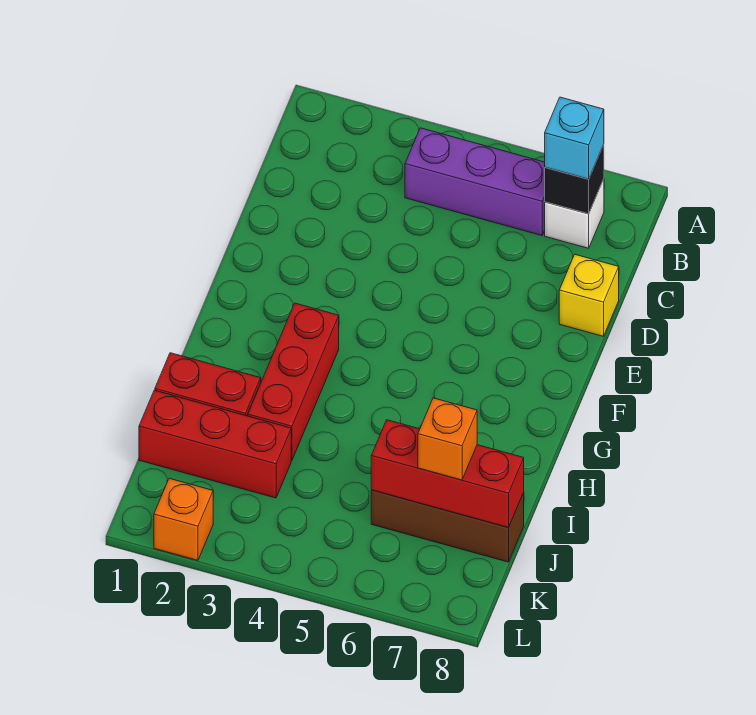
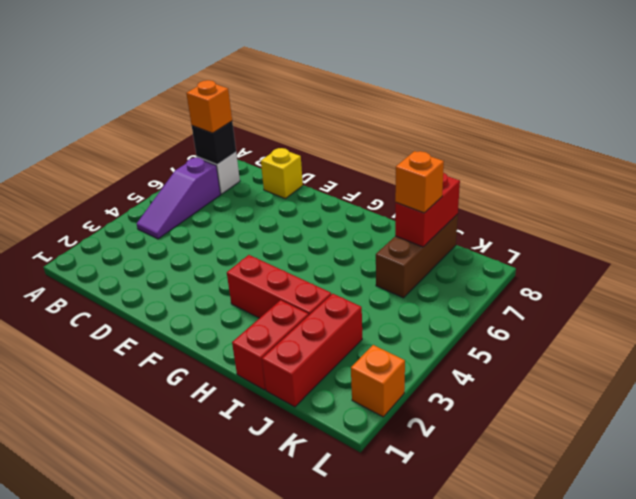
purple brick B4:B6 level 1 -> purple slope B4:B6 level 1 top 6
cyan brick B7 level 3 -> orange brick B7 level 3
red brick J6:J8 level 2 -> red brick J7:J8 level 2

